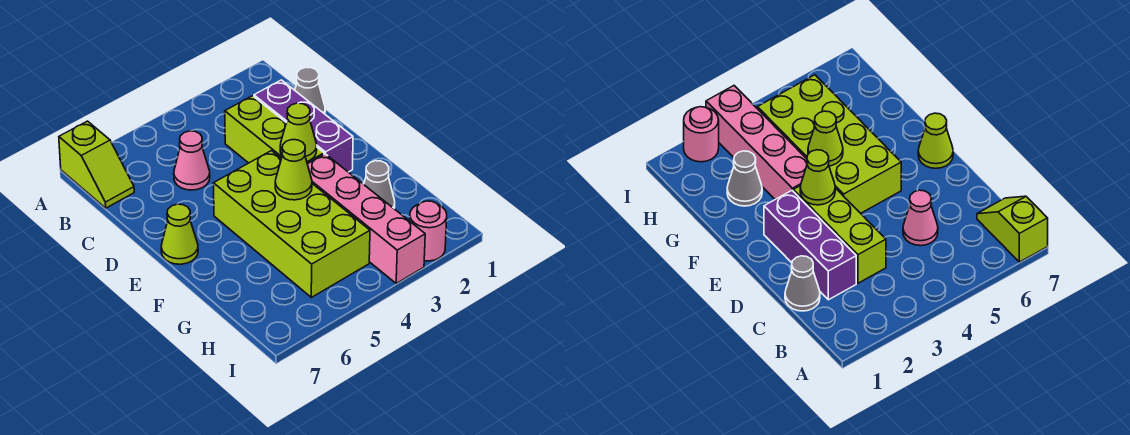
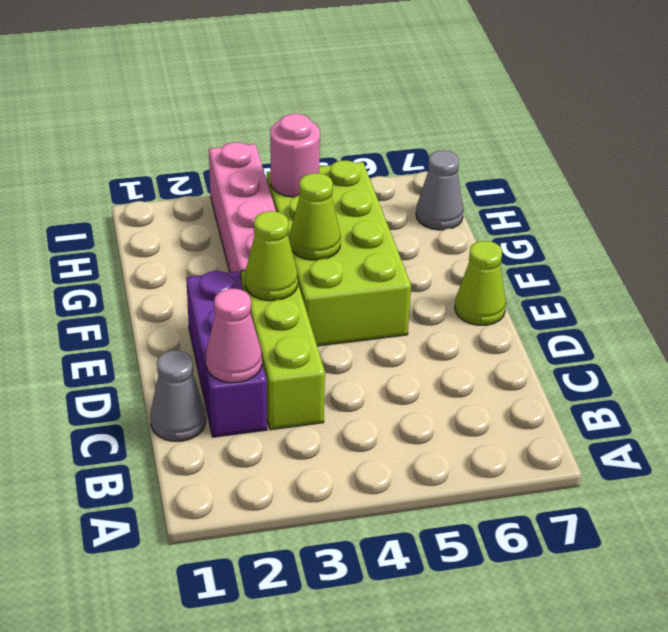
lime slope A7:B7 level 1 top A -> none
pink cone C5 level 1 -> pink cone C2 level 2
grey cone G2 level 1 -> grey cone H7 level 1
pink round brick I2 level 1 -> pink round brick H4 level 2

